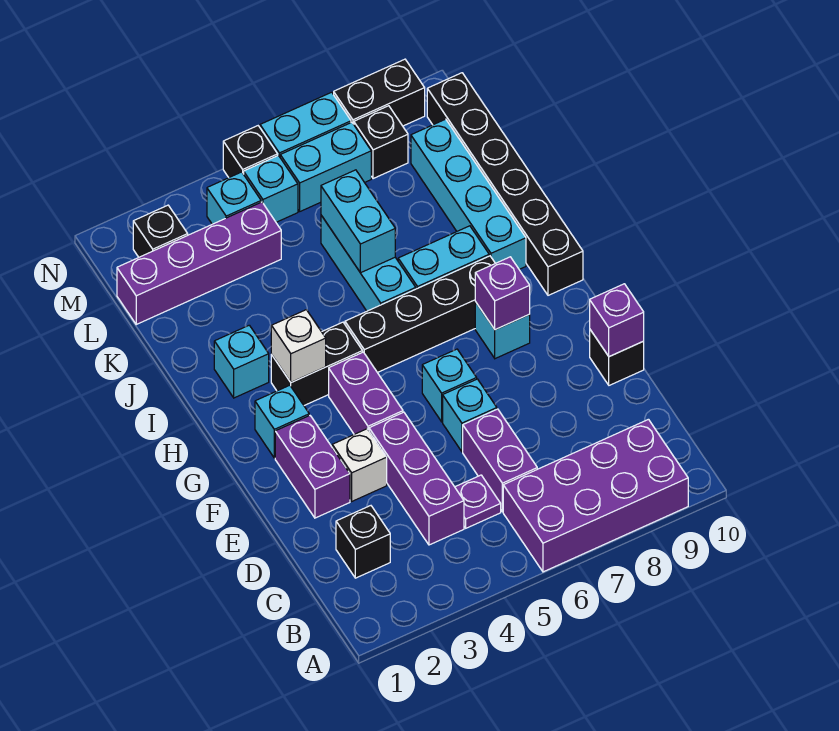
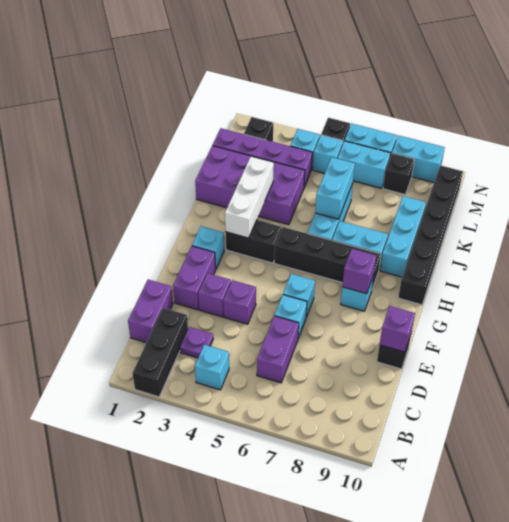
purple brick A6:B9 level 1 -> purple brick J1:K4 level 1
black brick C2 level 1 -> black brick A2:C2 level 1
purple brick C4:E4 level 1 -> purple brick E4 level 1
purple plate C5 level 1 -> purple plate C3 level 1
white brick E3 level 1 -> purple brick E3 level 1
purple brick F4:G4 level 1 -> purple brick C1:D1 level 1
white brick H3 level 2 -> white brick H3:J3 level 2
cyan brick I2 level 1 -> cyan brick B4 level 1
cyan brick I9:L9 level 1 -> cyan brick I9:K9 level 1
black brick N8:N9 level 1 -> cyan brick N8:N9 level 1

